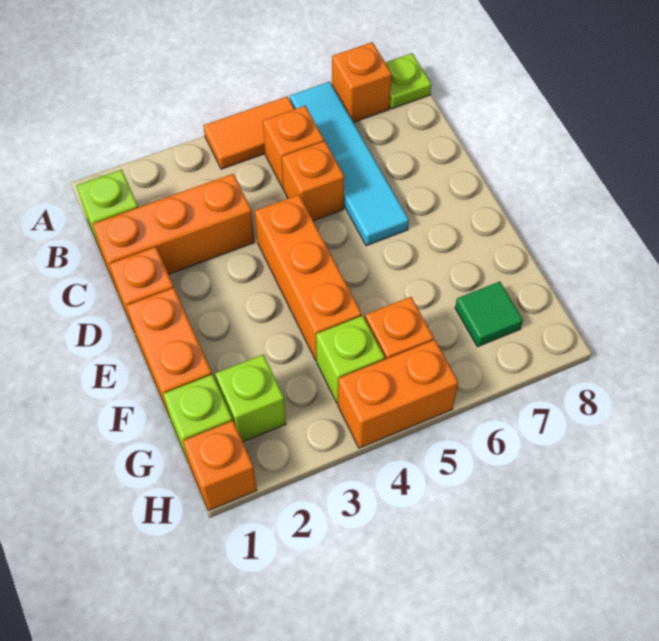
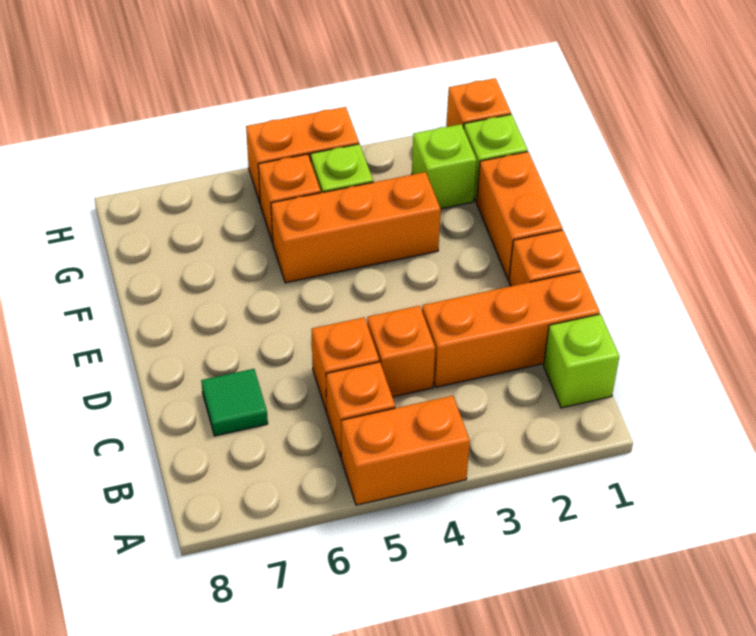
orange tile A4:A5 level 1 -> orange brick A4:A5 level 1
cyan tile A6:D6 level 1 -> none
orange brick A7 level 1 -> orange brick C4 level 1
lime plate A8 level 1 -> none
orange brick D4:F4 level 1 -> orange brick F3:F5 level 1
green tile G7 level 1 -> green tile C7 level 1

